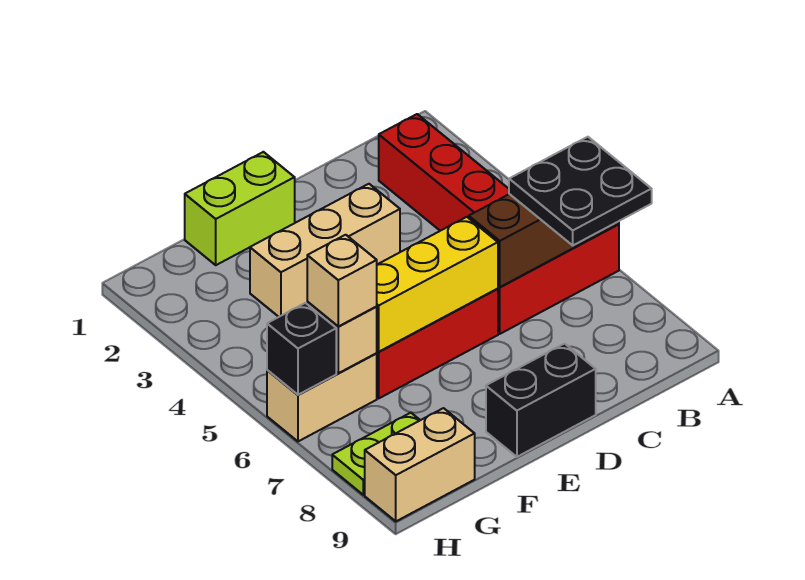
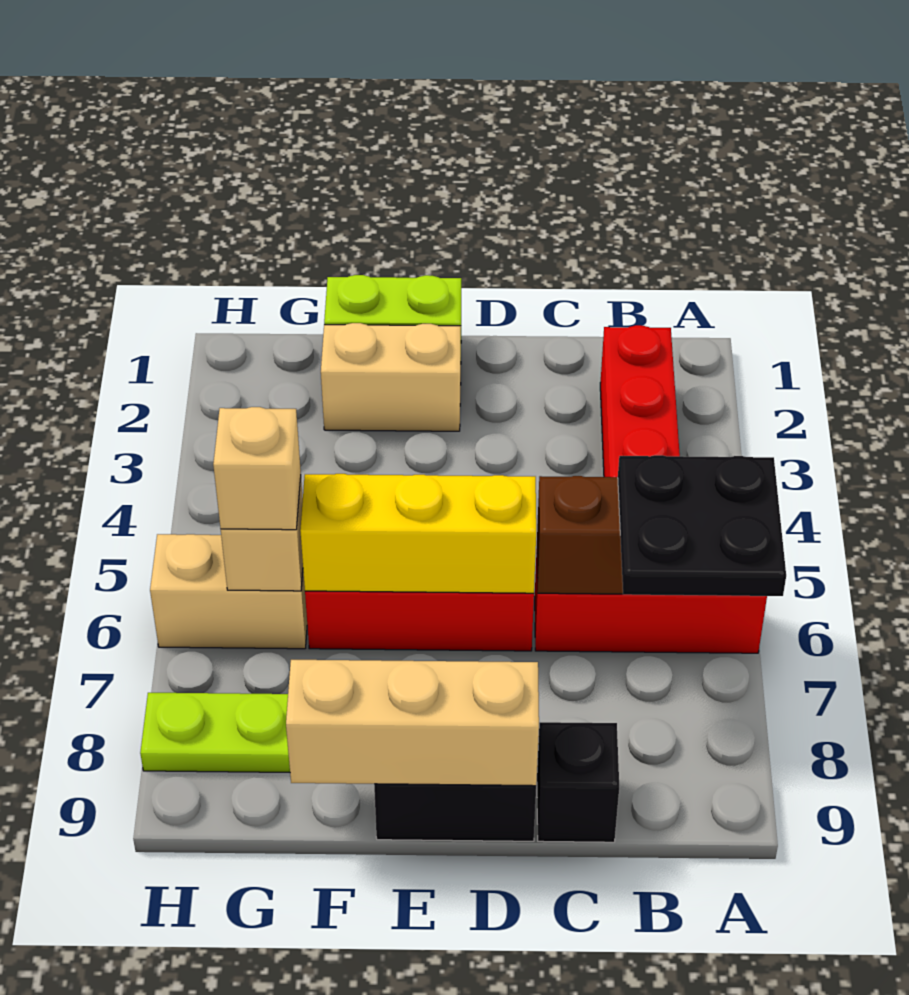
tan brick D3:F3 level 1 -> tan brick D9:F9 level 2
tan brick G9:H9 level 1 -> tan brick E2:F2 level 1
black brick H6 level 2 -> black brick C9 level 1

